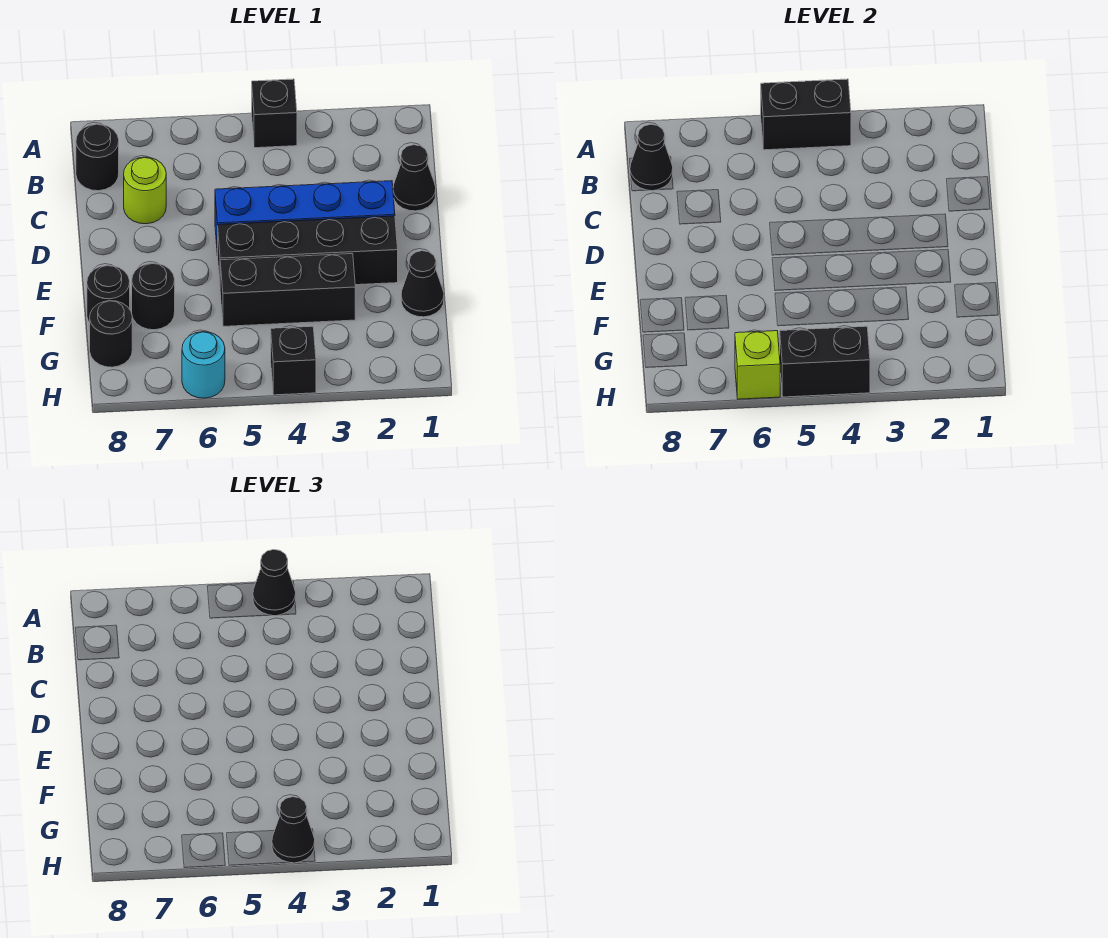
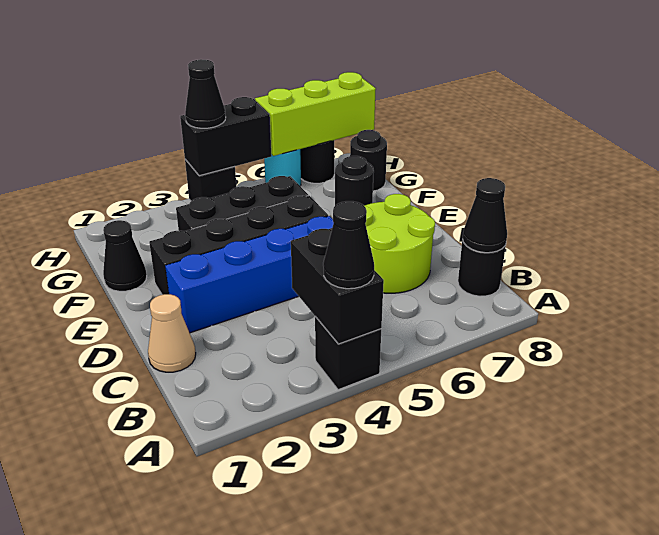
black brick A4:A5 level 2 -> black brick A4:B4 level 2
black cone C1 level 1 -> tan cone C1 level 1
lime round brick C7 level 1 -> lime round brick C6:D7 level 1
black round brick F8 level 1 -> black round brick H7 level 1
lime brick H6 level 2 -> lime brick H6:H8 level 2

